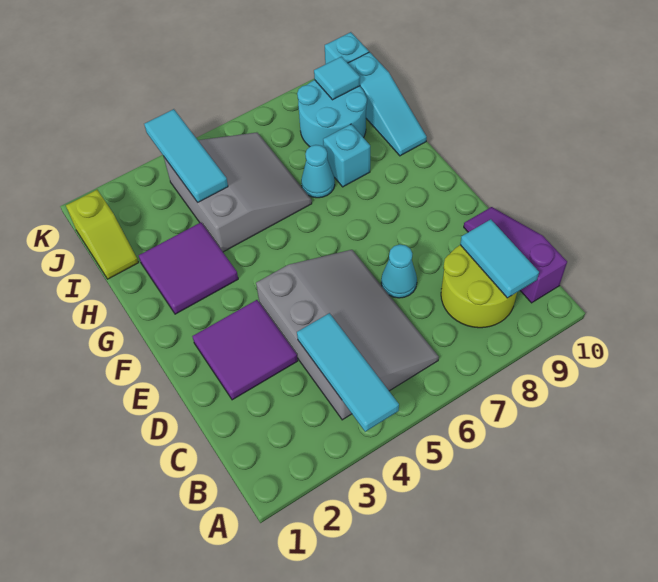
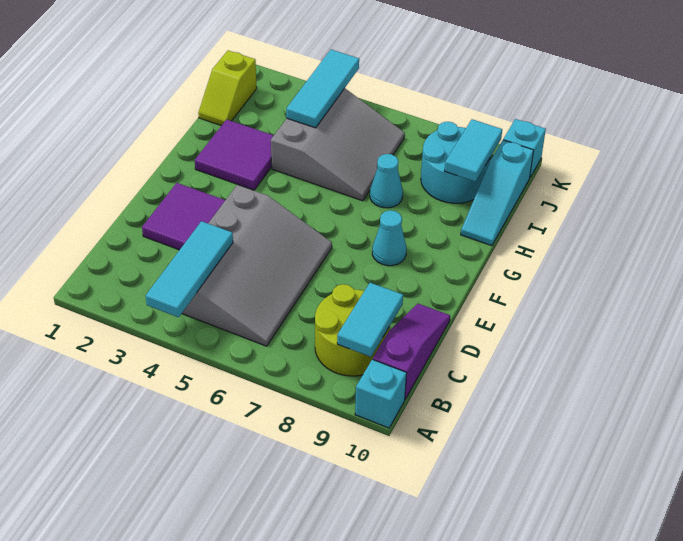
cyan cone D7 level 1 -> cyan cone F8 level 1
cyan brick H8 level 1 -> cyan brick A10 level 1
cyan tile J9 level 2 -> cyan tile I9:J9 level 2

